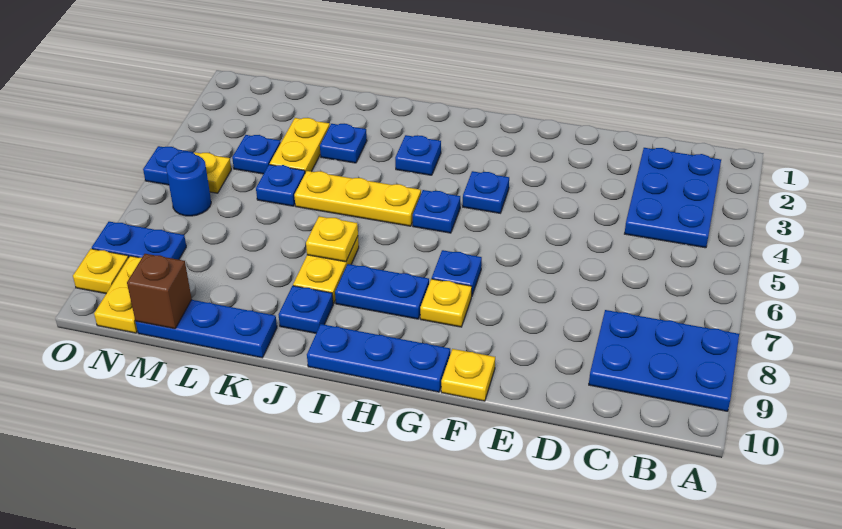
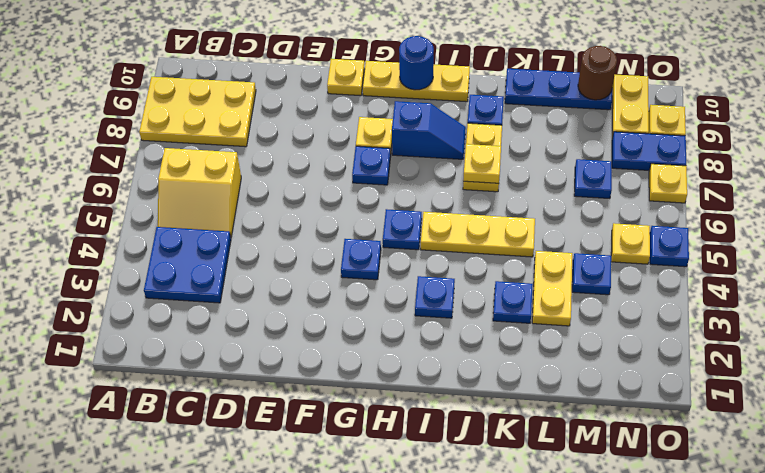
blue plate A8:C9 level 1 -> yellow plate A8:C9 level 1
blue plate B2:C4 level 1 -> blue plate B3:C4 level 1
none -> yellow slope B5:C6 level 1 top 6
blue plate G10:I10 level 1 -> yellow plate G10:I10 level 1
blue plate H8:I8 level 1 -> blue slope H8:I8 level 1 top H
blue plate L5 level 1 -> blue plate M7 level 1
brown brick M10 level 2 -> brown round brick M10 level 2
blue round brick N6 level 1 -> blue round brick H10 level 2
none -> yellow plate O7 level 1

